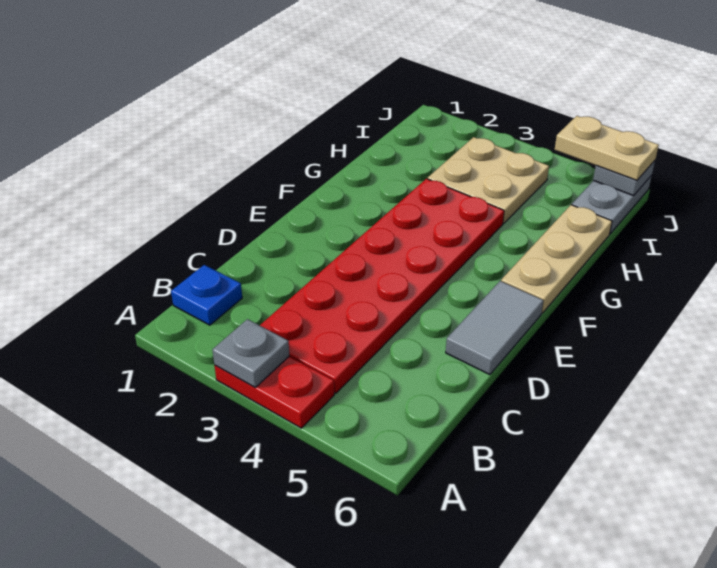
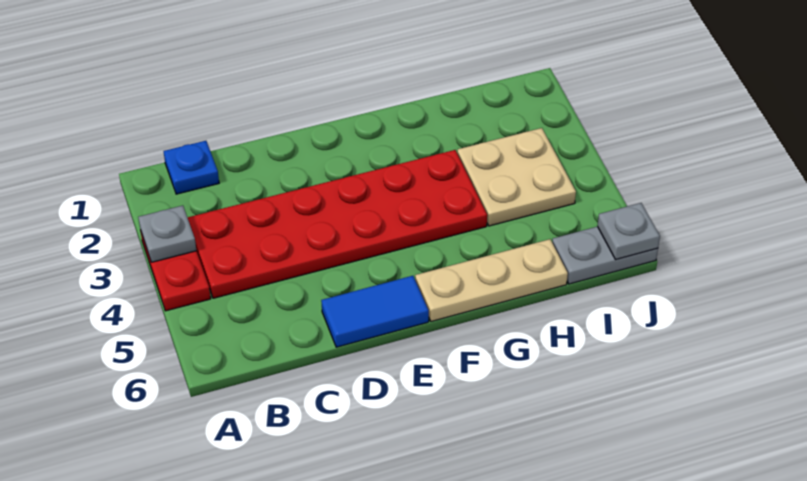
grey tile D6:E6 level 1 -> blue tile D6:E6 level 1
tan plate J5:J6 level 3 -> none

